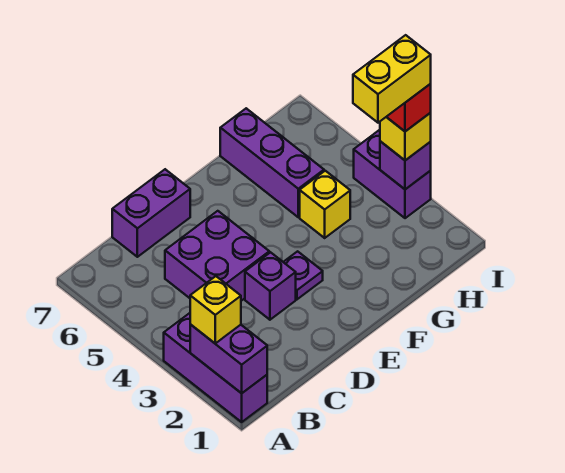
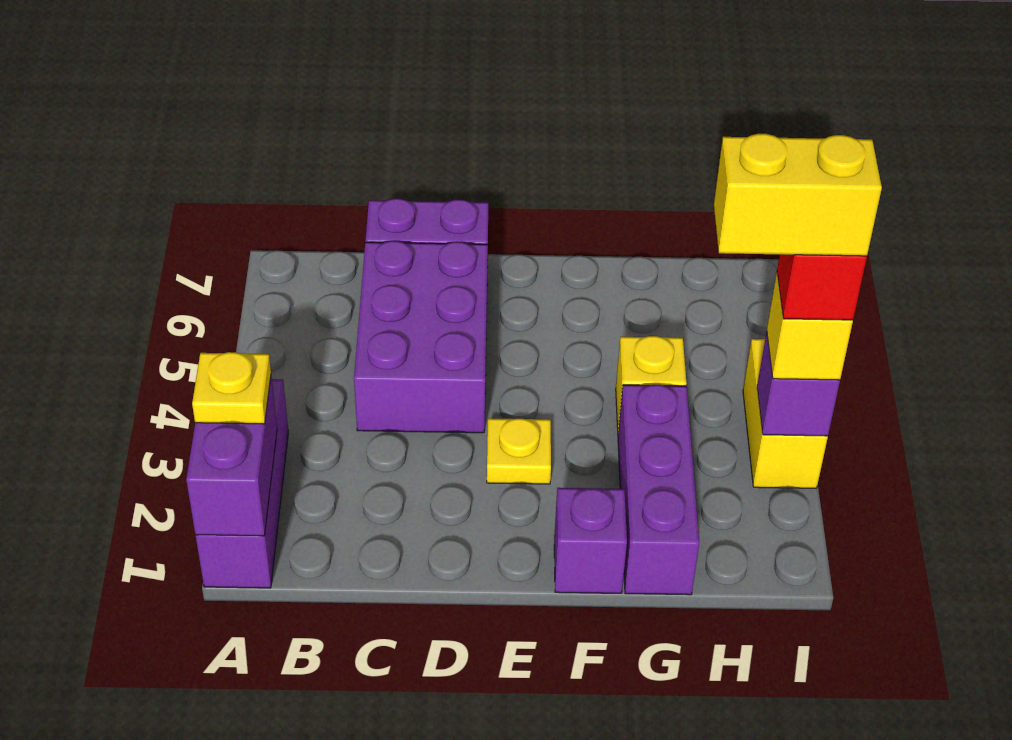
yellow brick A2 level 3 -> yellow plate A2 level 3
purple brick C4:D5 level 1 -> purple brick C4:D6 level 1
purple brick D3 level 1 -> purple brick F1 level 1
purple plate E3 level 1 -> yellow plate E3 level 1
purple brick G5:G7 level 1 -> purple brick G1:G3 level 1
purple brick I3:I4 level 1 -> yellow brick I3:I4 level 1

